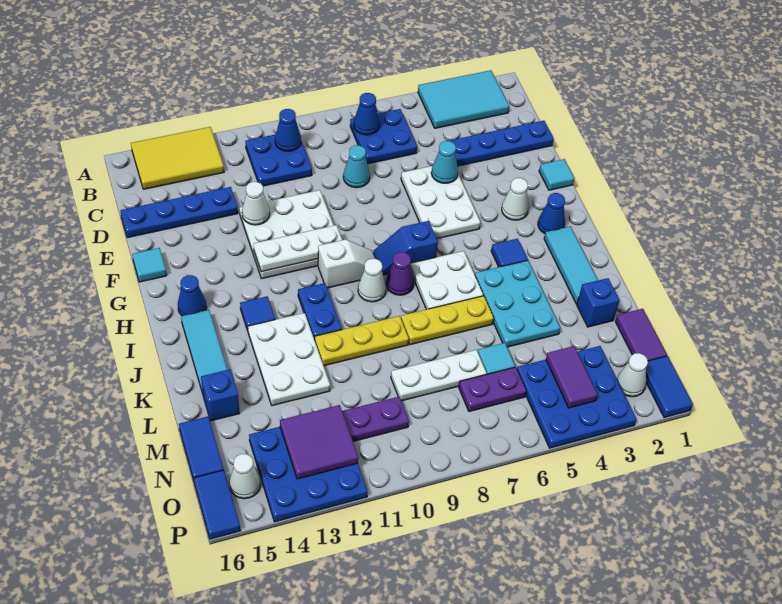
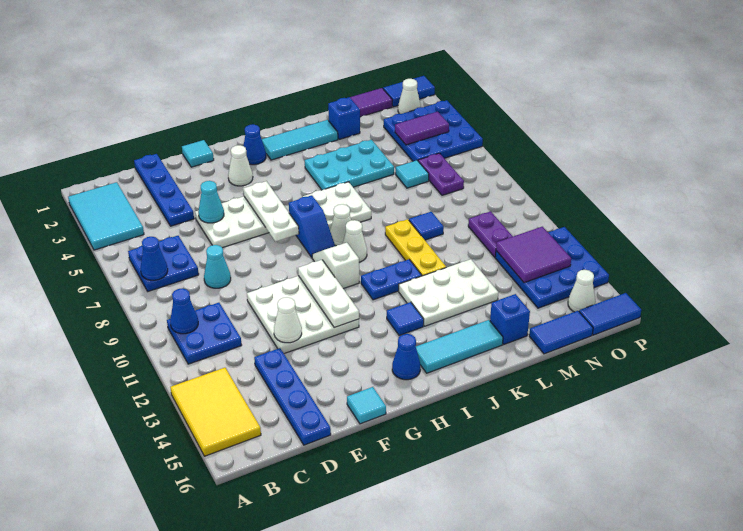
blue tile I4 level 1 -> blue tile L9 level 1
purple cone I8 level 1 -> white cone I8 level 1
yellow plate K6:K8 level 1 -> none
white plate M7:M9 level 1 -> white plate G5:G7 level 2

